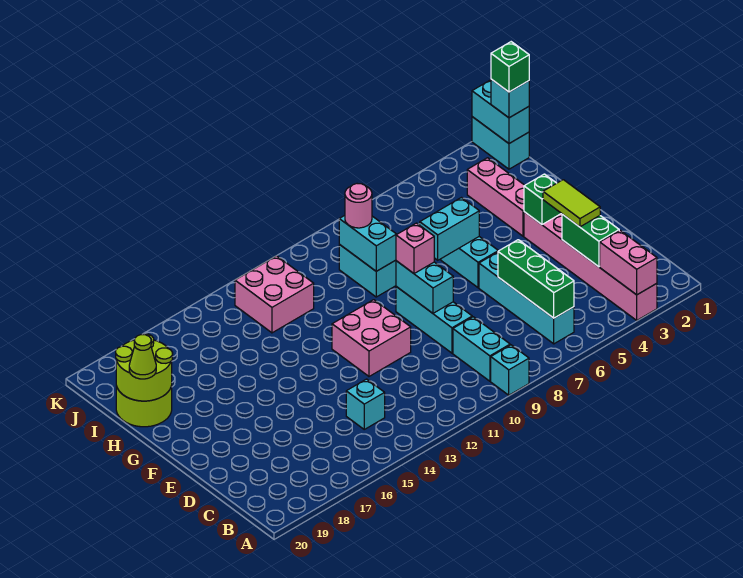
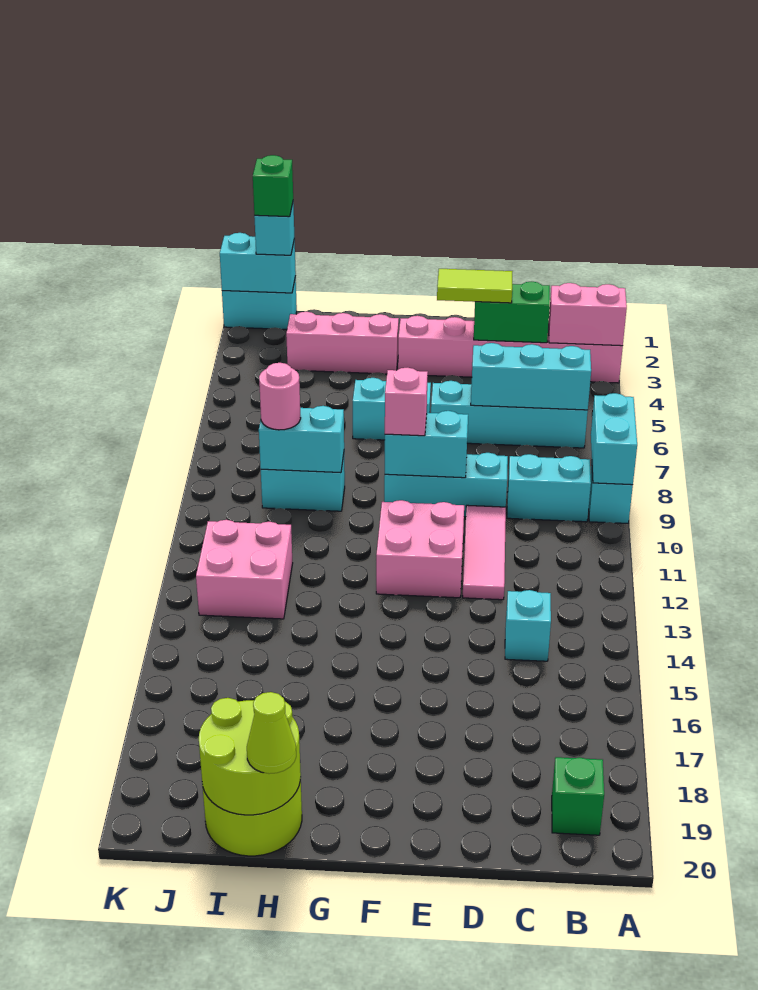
green brick B6:D6 level 2 -> cyan brick B6:D6 level 2
none -> pink tile D10:D12 level 1
green brick F3 level 2 -> green brick B19 level 1
cyan brick G6:G7 level 2 -> cyan brick A8:A9 level 2

